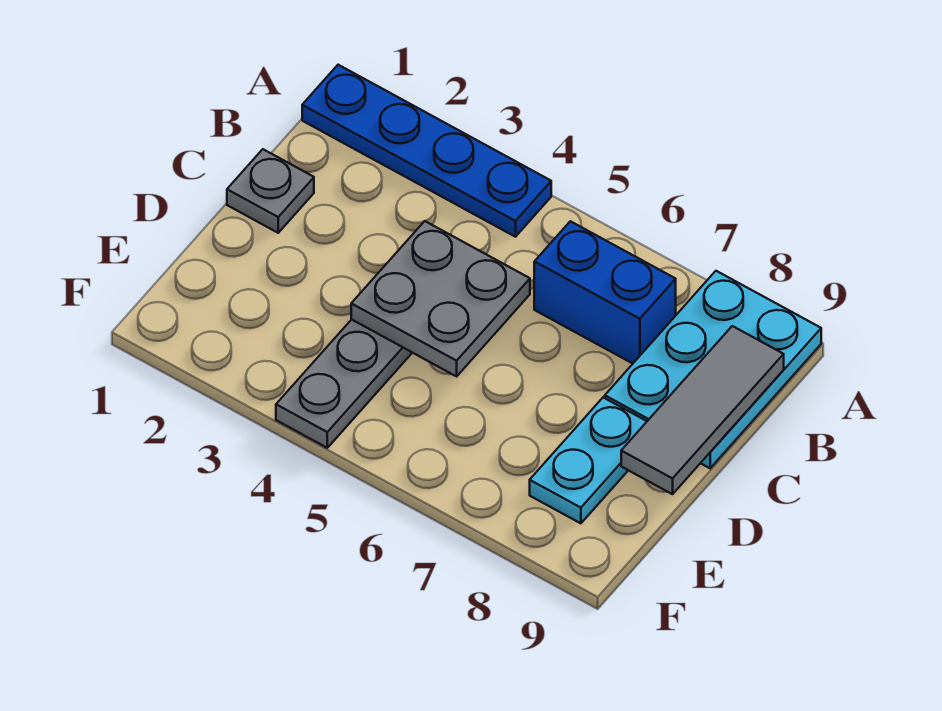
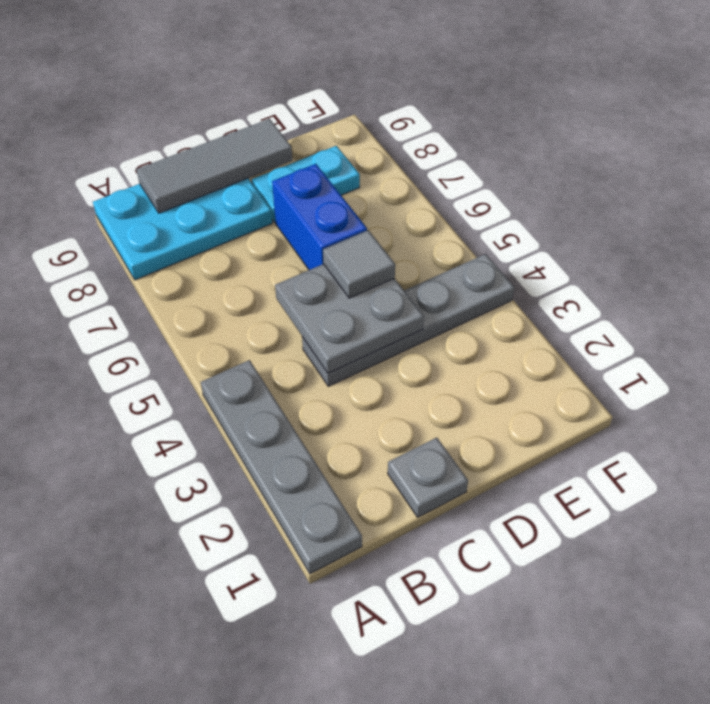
blue plate A1:A4 level 1 -> grey plate A1:A4 level 1
blue brick B6:B7 level 1 -> blue brick D6:D7 level 1
none -> grey tile D5 level 3

